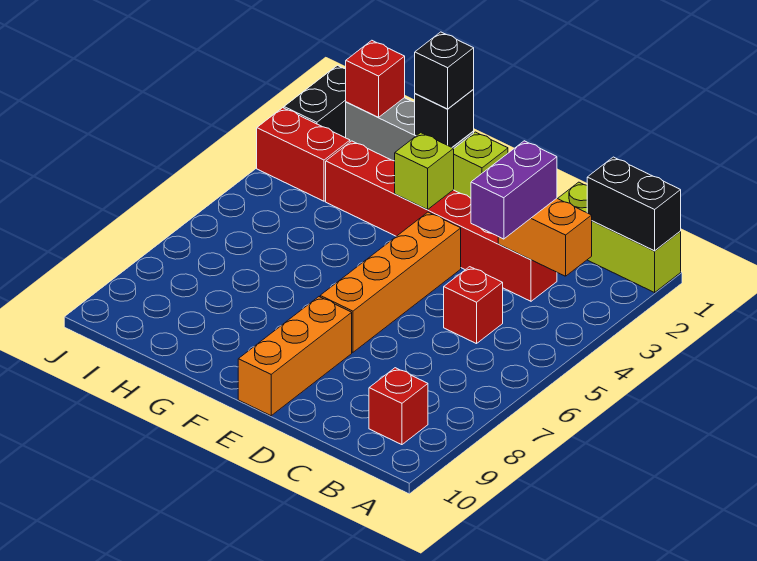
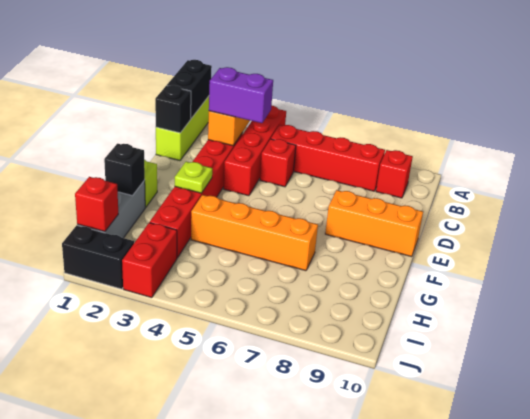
none -> red brick A4:D4 level 1
none -> red brick B5:B8 level 1
orange brick E4:E7 level 1 -> orange brick G4:G7 level 1
lime brick F3 level 2 -> lime plate F3 level 2
black brick G1 level 3 -> black brick C1 level 2

